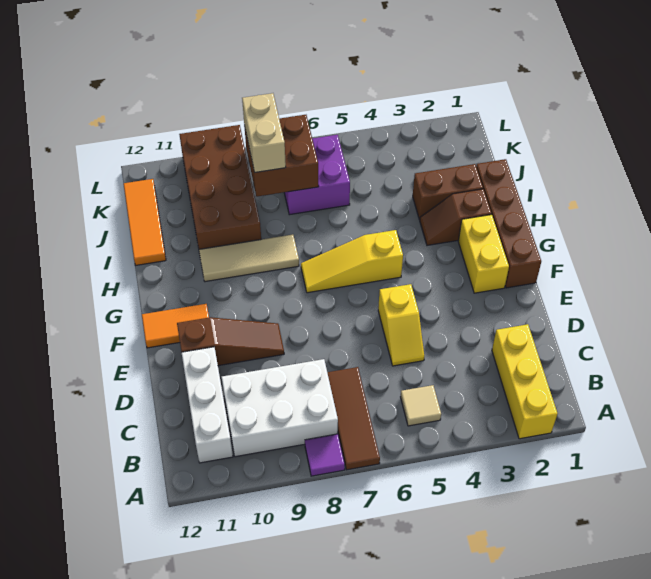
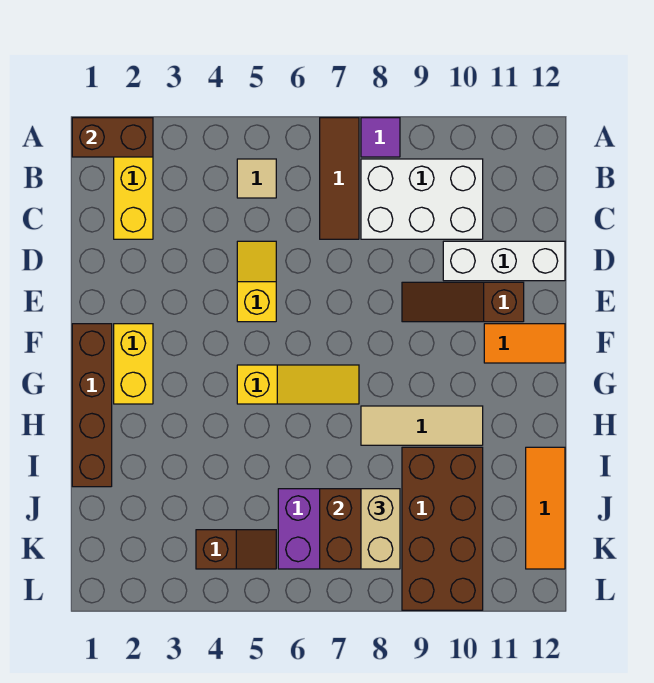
white brick B11:D11 level 1 -> white brick D10:D12 level 1
brown slope H2:H3 level 1 top 2 -> brown slope K4:K5 level 1 top 4
brown brick I2:I3 level 1 -> brown brick A1:A2 level 2

